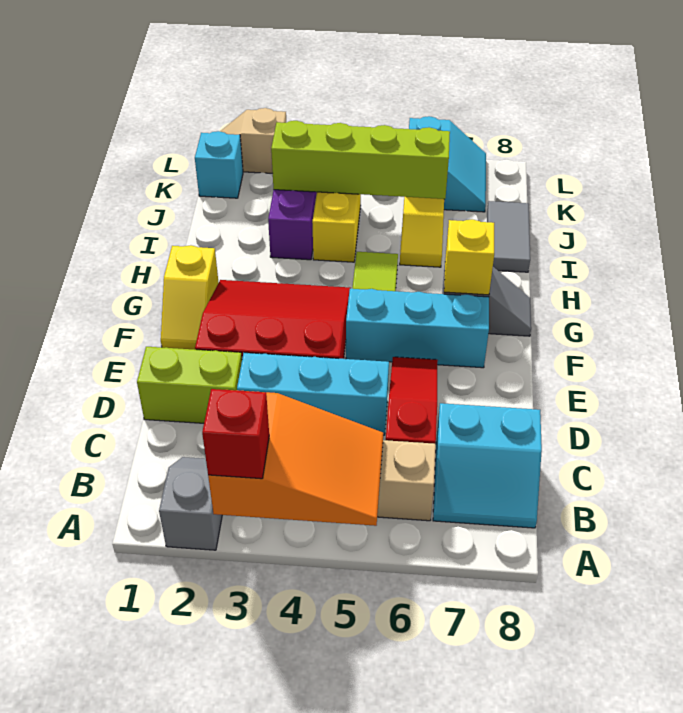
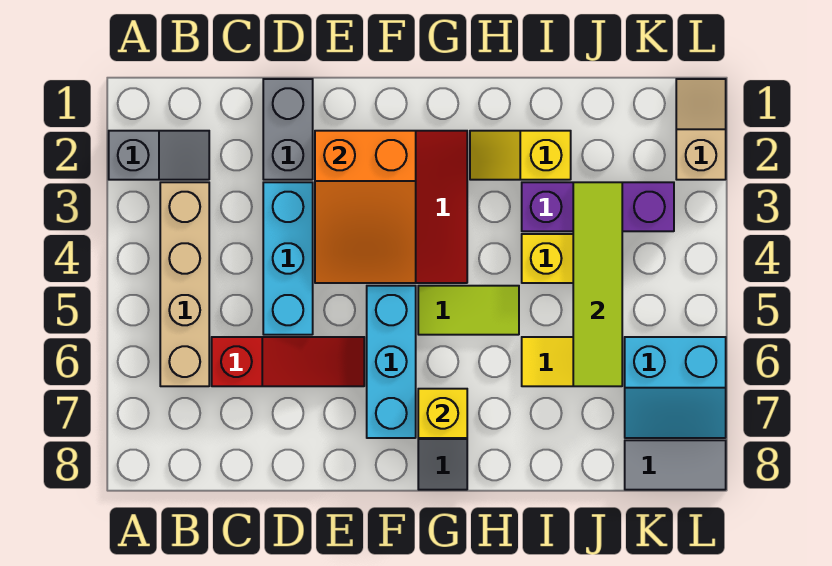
orange slope A3:B5 level 2 top 3 -> orange slope E2:F4 level 2 top 2
red brick A3 level 3 -> none
cyan slope B7:C8 level 1 top C -> none
lime brick D1:D2 level 1 -> grey brick D1:D2 level 1
yellow slope F1:G1 level 1 top G -> yellow slope H2:I2 level 1 top I
grey tile I8:J8 level 1 -> grey tile K8:L8 level 1
lime brick J3:J6 level 2 -> lime tile J3:J6 level 2
cyan brick K1 level 1 -> none

